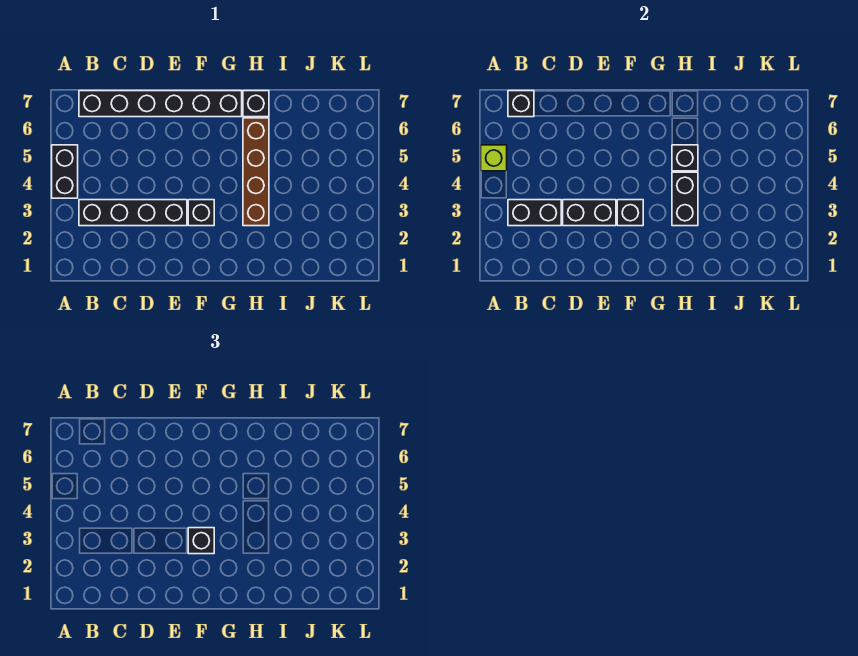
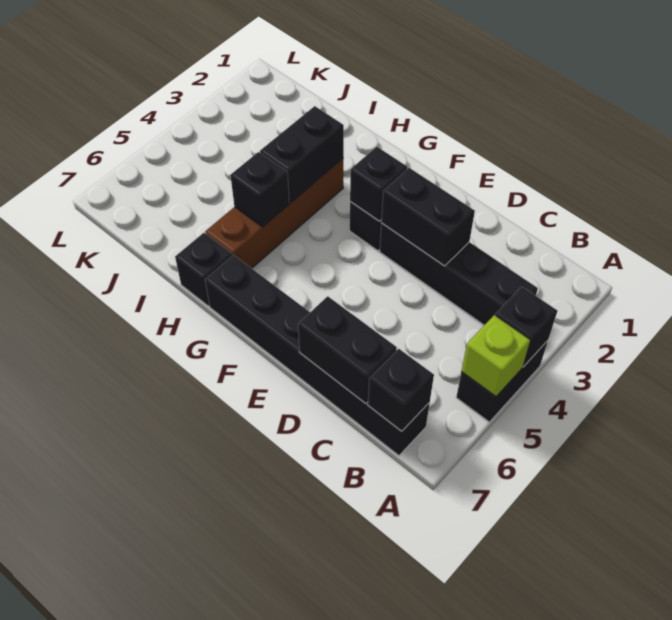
black brick B3:C3 level 2 -> black brick C7:D7 level 2
black brick F3 level 3 -> black brick A4 level 2

